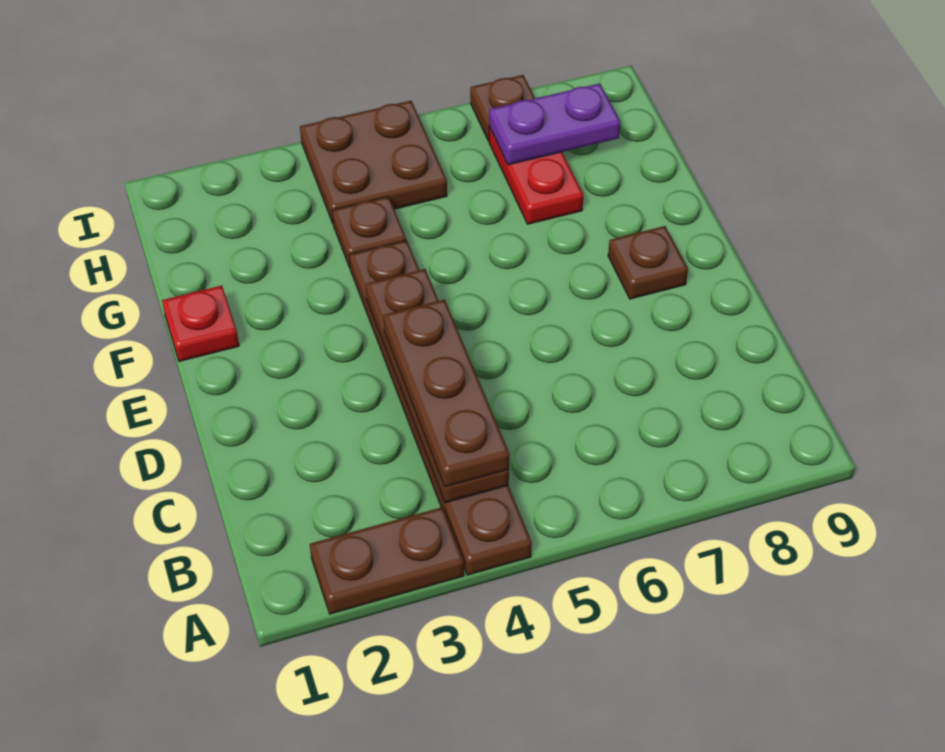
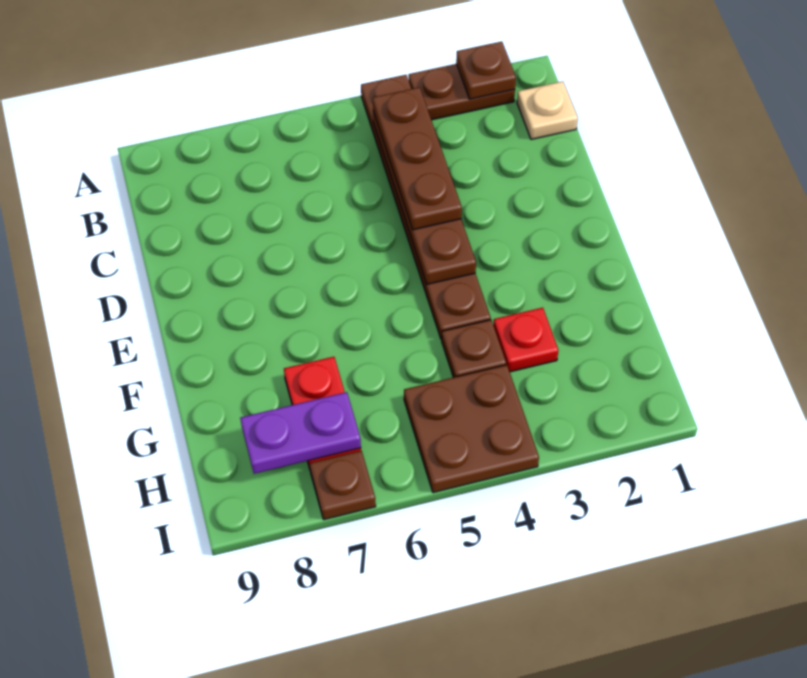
none -> tan plate B1 level 1
brown plate E8 level 1 -> brown plate A2 level 2
red plate F1 level 1 -> red plate G3 level 1

